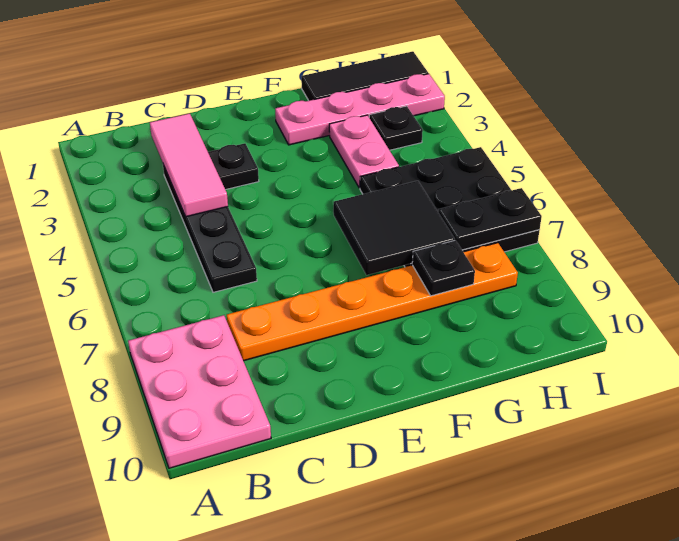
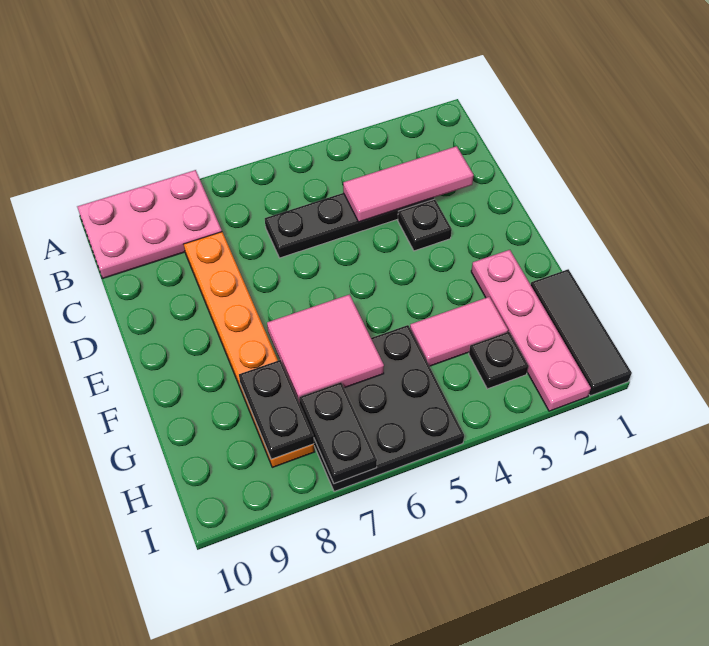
black tile F6:G7 level 2 -> pink tile F6:G7 level 2
pink plate G3:G4 level 1 -> pink tile G3:G4 level 1
black plate G8 level 2 -> black plate G8:H8 level 2

